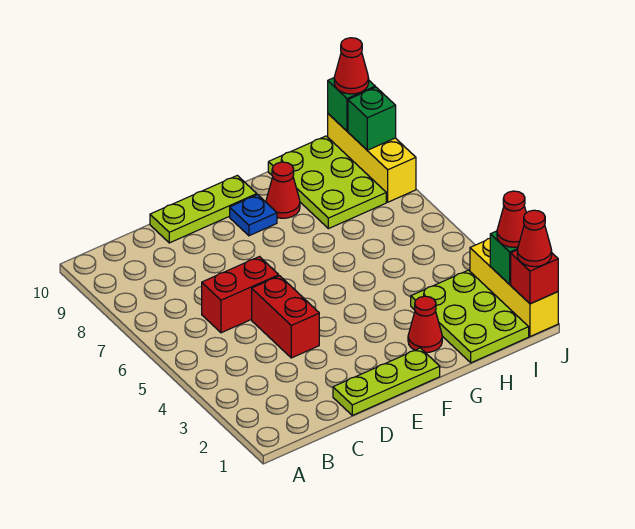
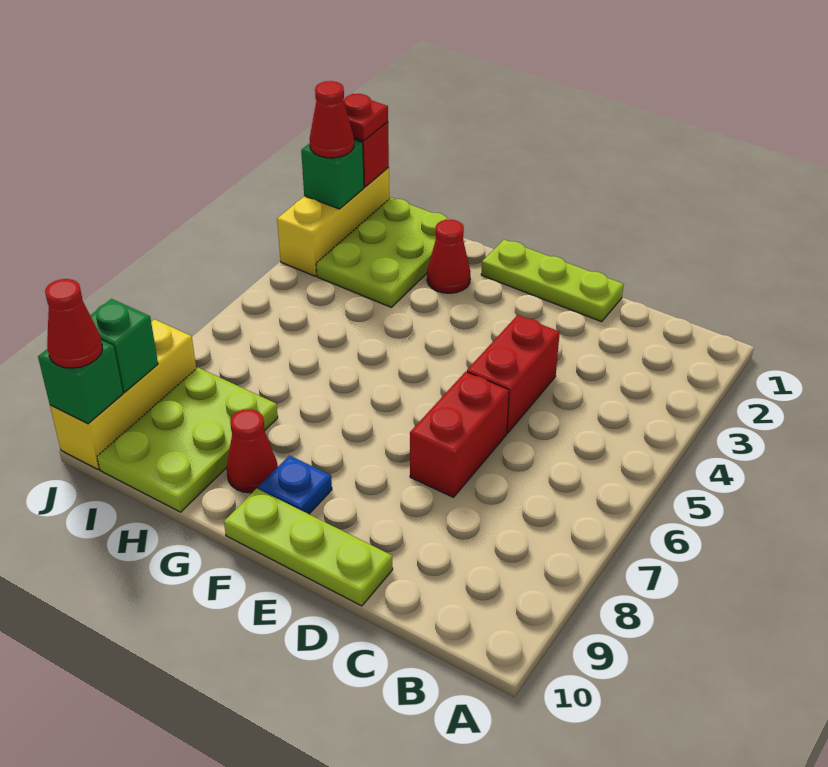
red brick C6:D6 level 1 -> red brick D6:D7 level 1
red cone J1 level 3 -> red plate J1 level 3

